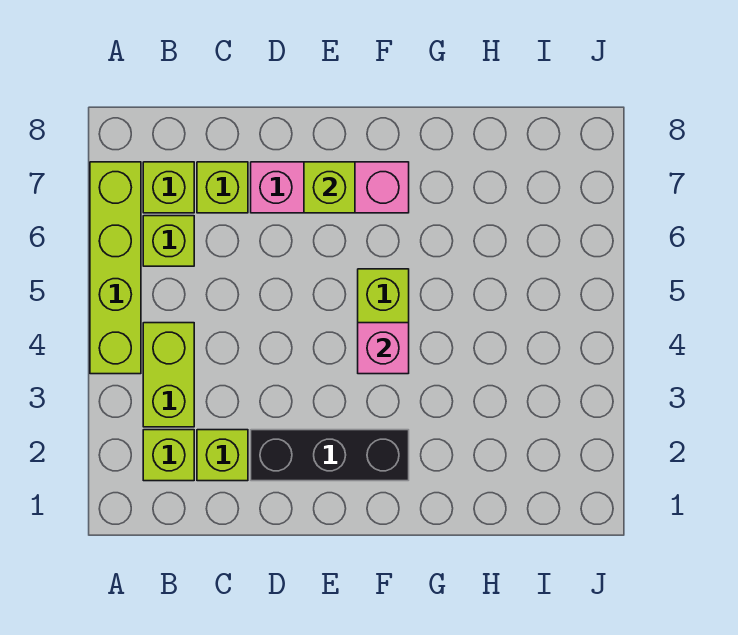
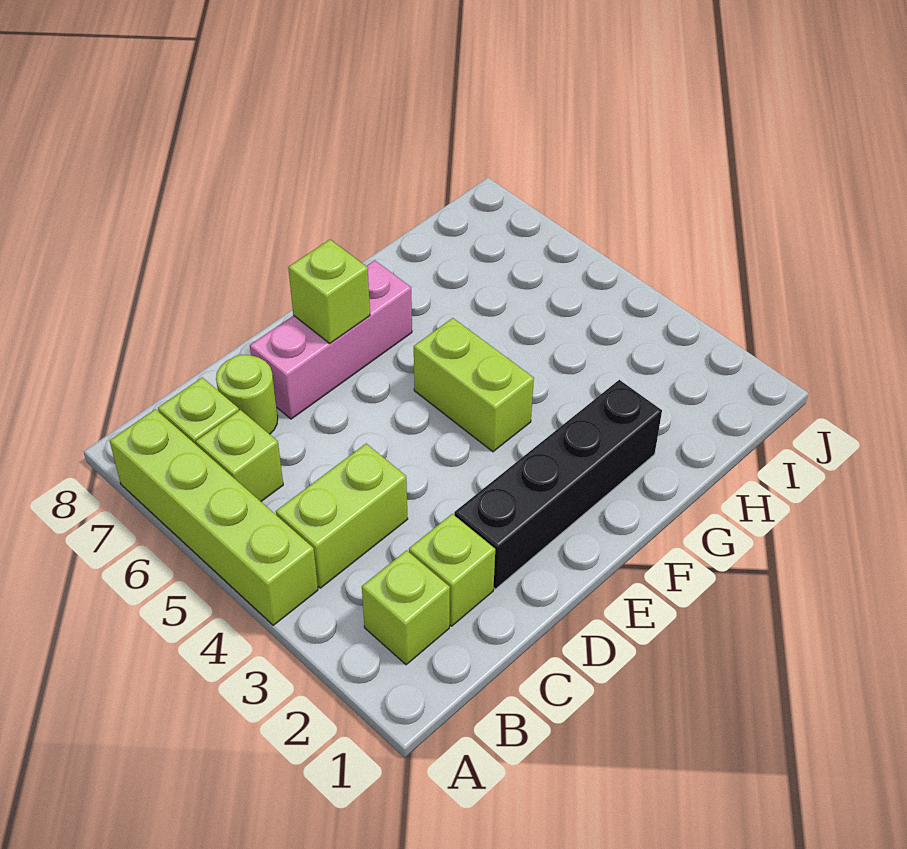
lime brick B3:B4 level 1 -> lime brick B4:C4 level 1
lime brick C7 level 1 -> lime round brick C7 level 1
black brick D2:F2 level 1 -> black brick D2:G2 level 1
pink brick F4 level 2 -> none

